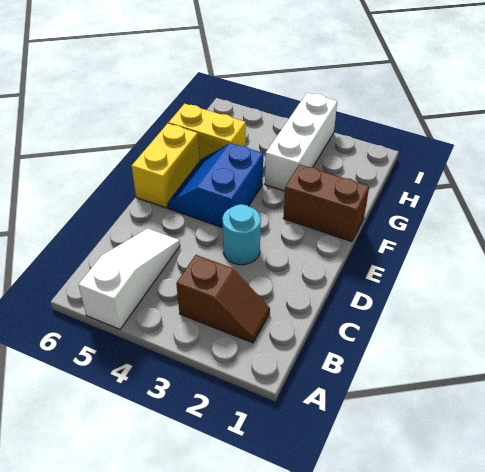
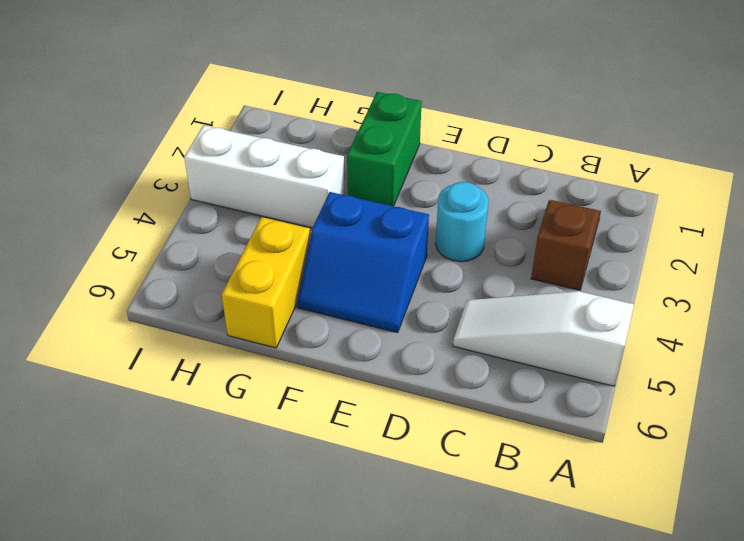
yellow brick E6:F6 level 1 -> none
brown brick F1:F2 level 1 -> green brick F1:F2 level 1

